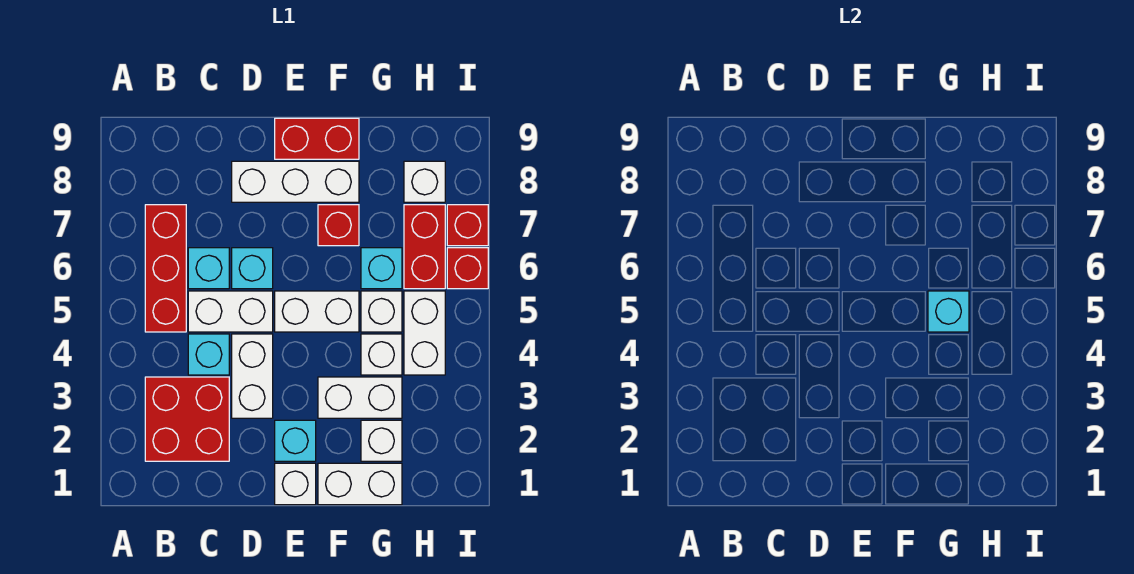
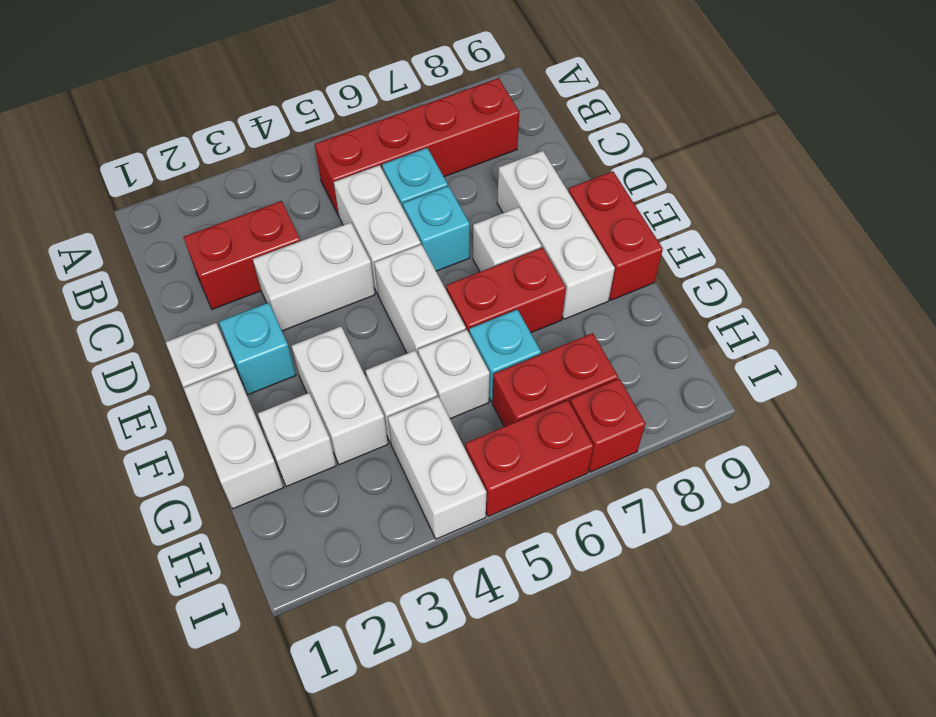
red brick B2:C3 level 1 -> red brick C2:C3 level 1
red brick B5:B7 level 1 -> red brick B5:B8 level 1
cyan brick C4 level 1 -> none
red brick F7 level 1 -> red brick F6:F7 level 1
cyan brick G5 level 2 -> none
white brick H4:H5 level 1 -> white brick H4:I4 level 1
white brick H8 level 1 -> white brick E7 level 1
red brick I6 level 1 -> red brick I5:I6 level 1

